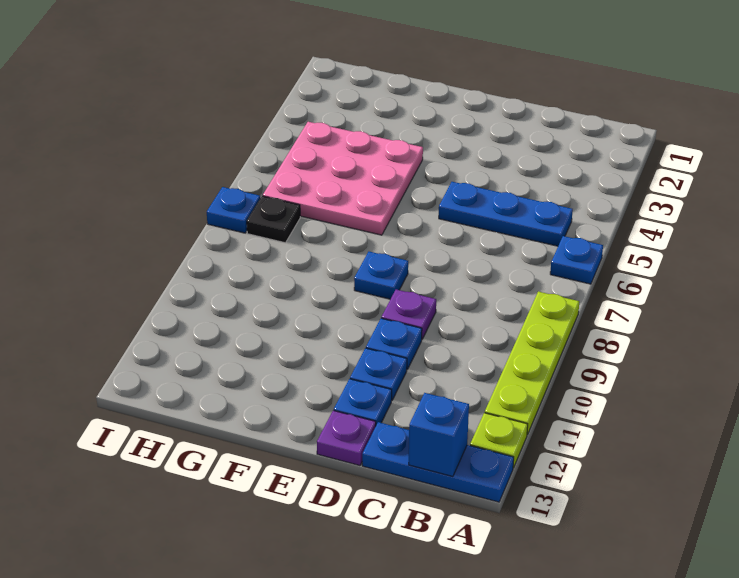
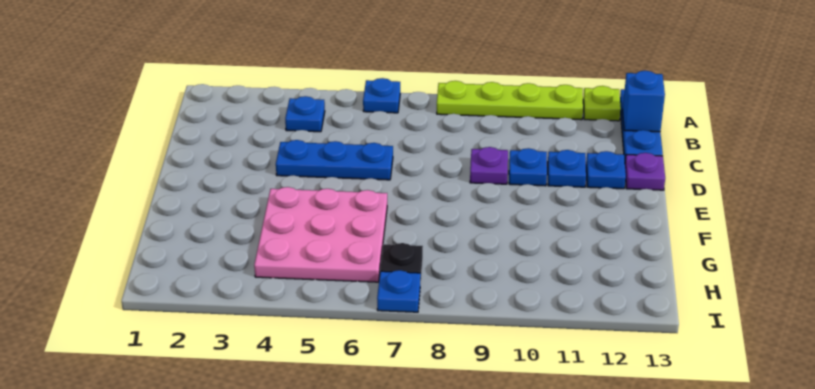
blue plate B5:D5 level 1 -> blue plate D4:D6 level 1
blue plate E8 level 1 -> blue plate B4 level 1

